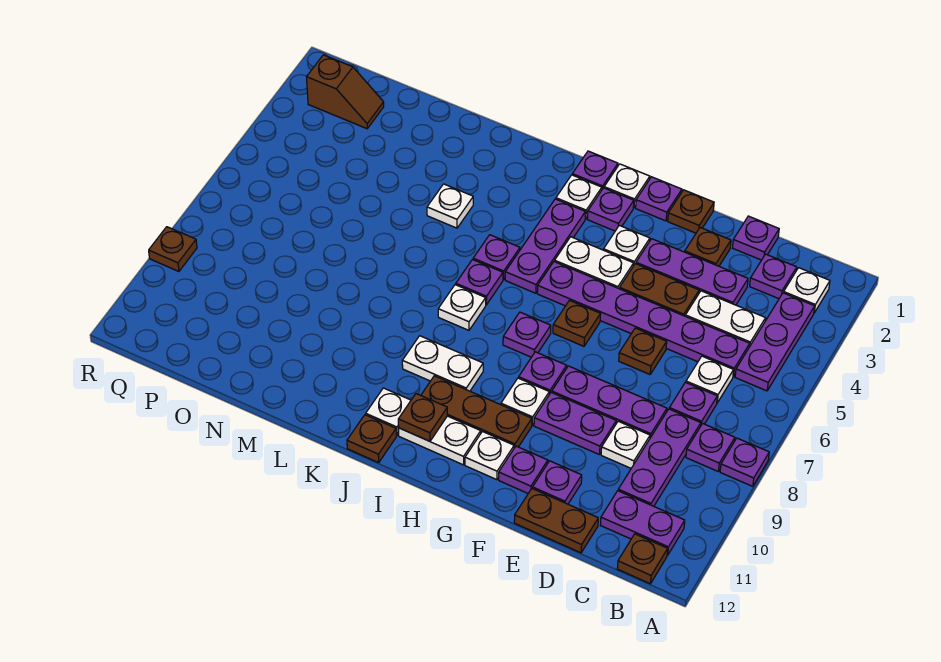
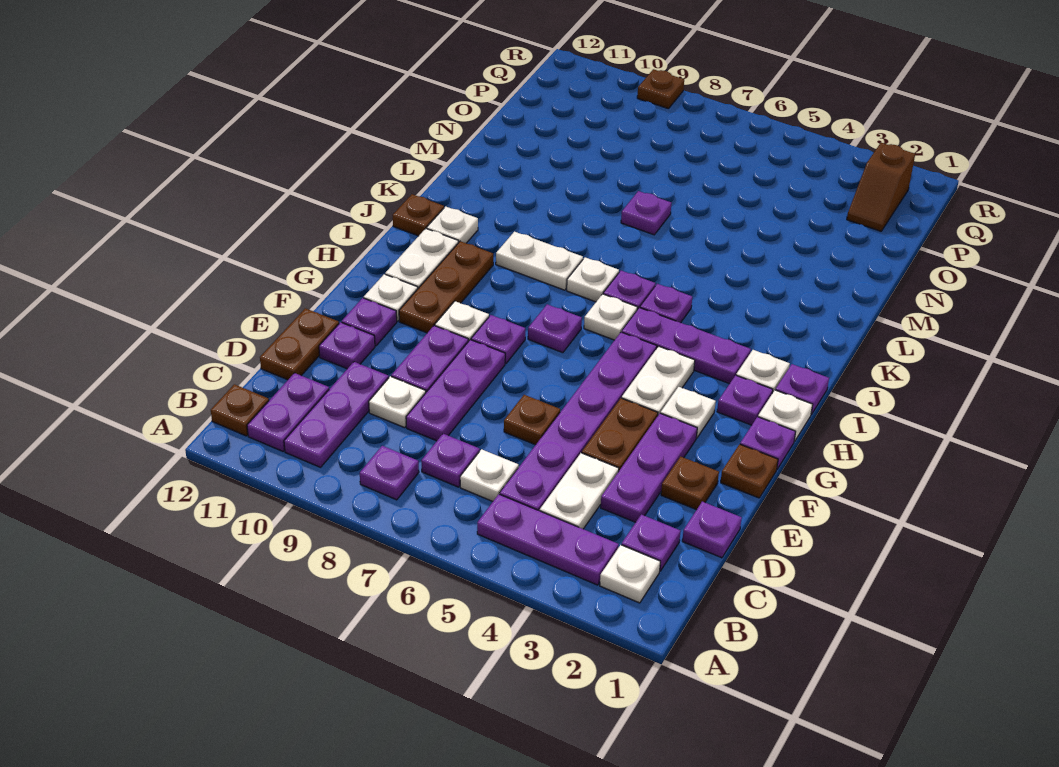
purple plate A8 level 1 -> purple plate M7 level 1
purple plate C8:C10 level 1 -> purple plate B10:D10 level 1
brown plate G6 level 1 -> none
white plate I9:J9 level 1 -> white plate J8:J9 level 1
brown plate I11 level 2 -> none
white plate L4 level 1 -> white plate I6 level 1

